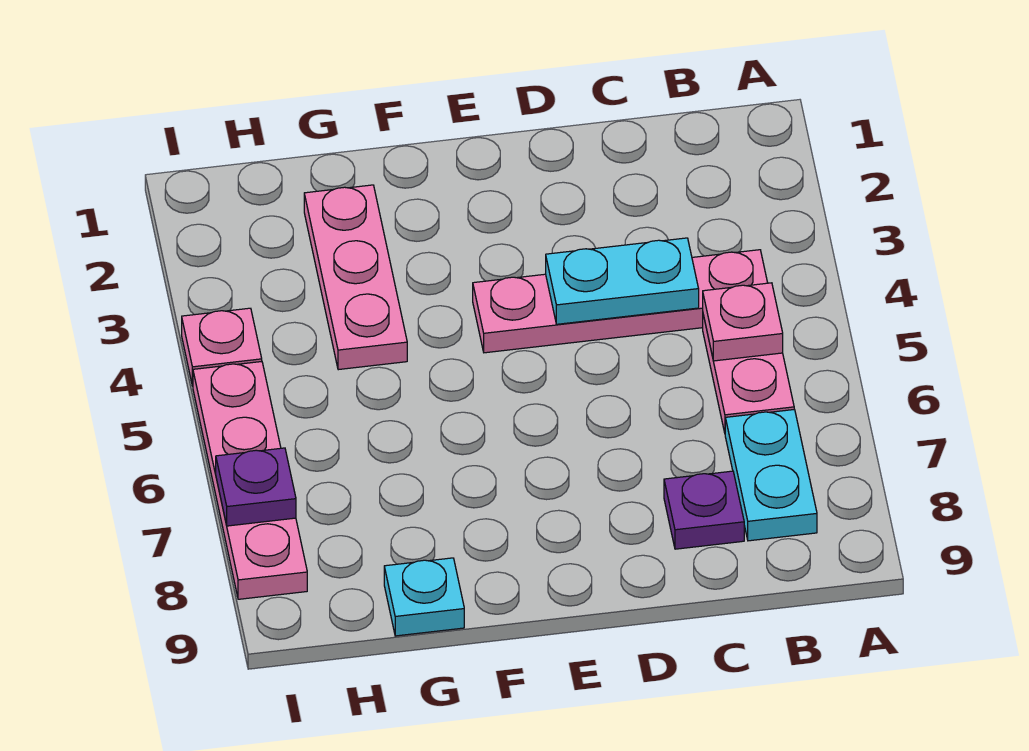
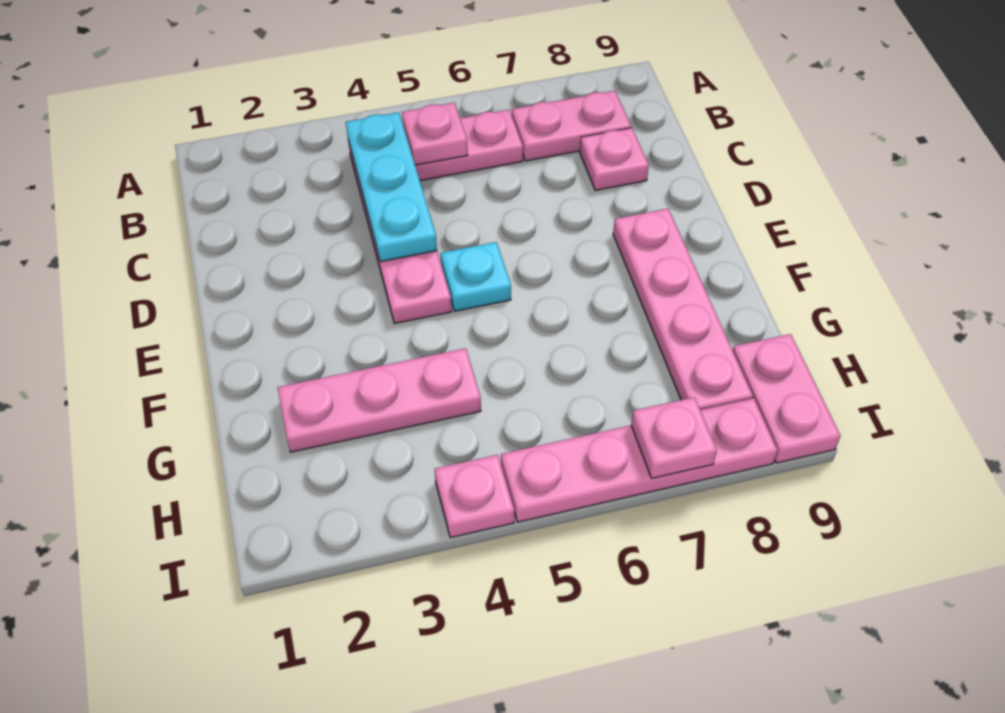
cyan plate B7:B8 level 1 -> pink plate B7:B8 level 1
cyan plate C4:D4 level 2 -> cyan plate B4:D4 level 2
purple plate C8 level 1 -> pink plate C8 level 1
none -> pink plate E8:H8 level 1
cyan plate G9 level 1 -> cyan plate E5 level 1
none -> pink plate H9:I9 level 1
purple plate I7 level 2 -> pink plate I7 level 2

